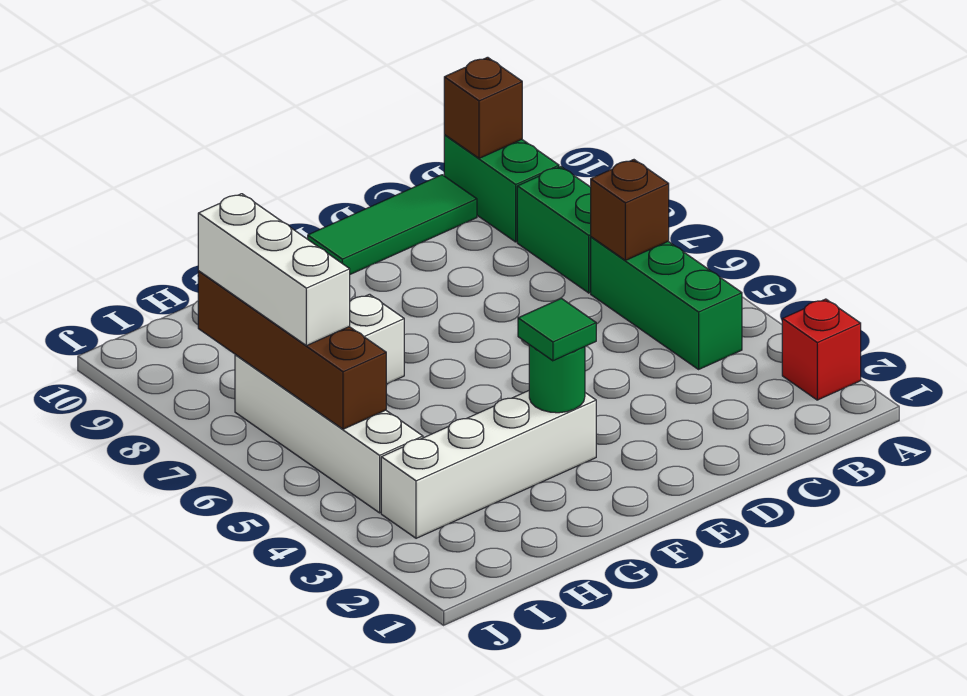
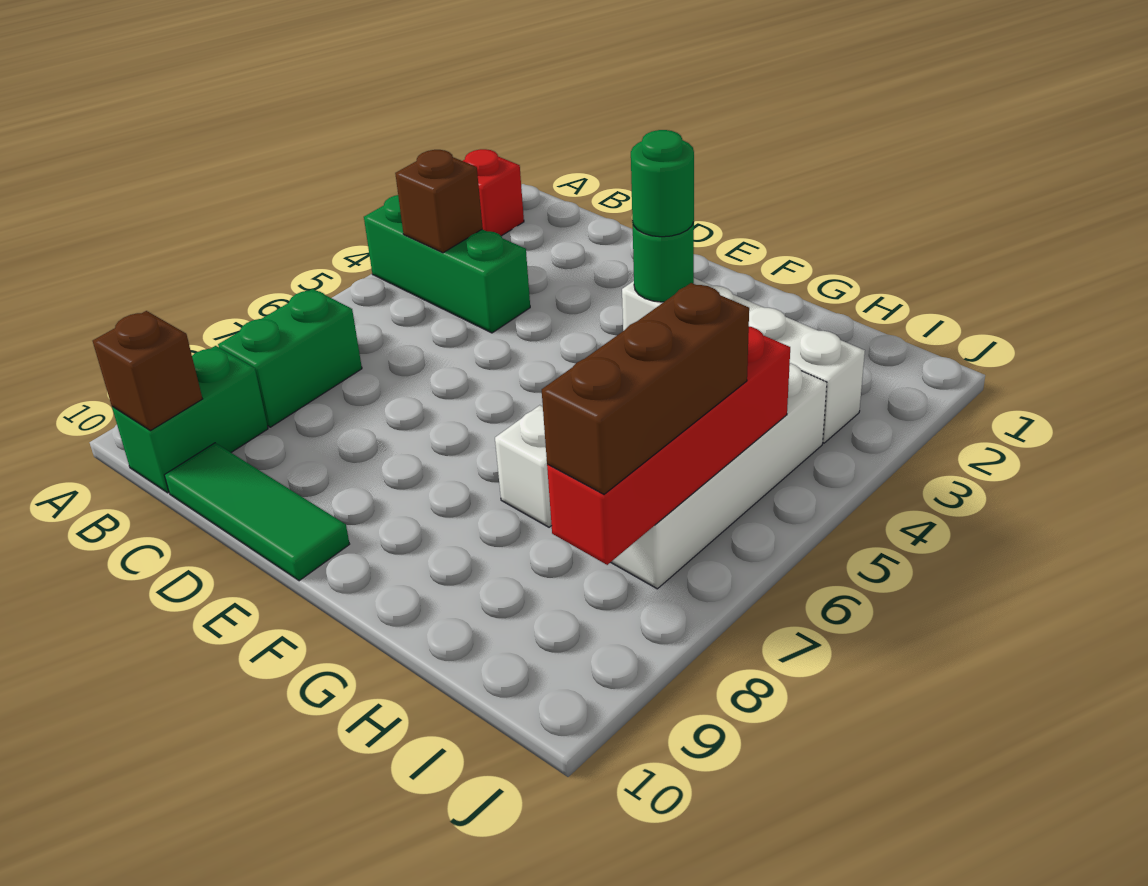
green brick B4:B6 level 1 -> green brick A4:C4 level 1
brown brick B6 level 2 -> brown brick B4 level 2
green tile F3 level 3 -> green round brick F3 level 3
brown brick I5:I8 level 2 -> red brick I5:I8 level 2
white brick I6:I8 level 3 -> brown brick I6:I8 level 3

